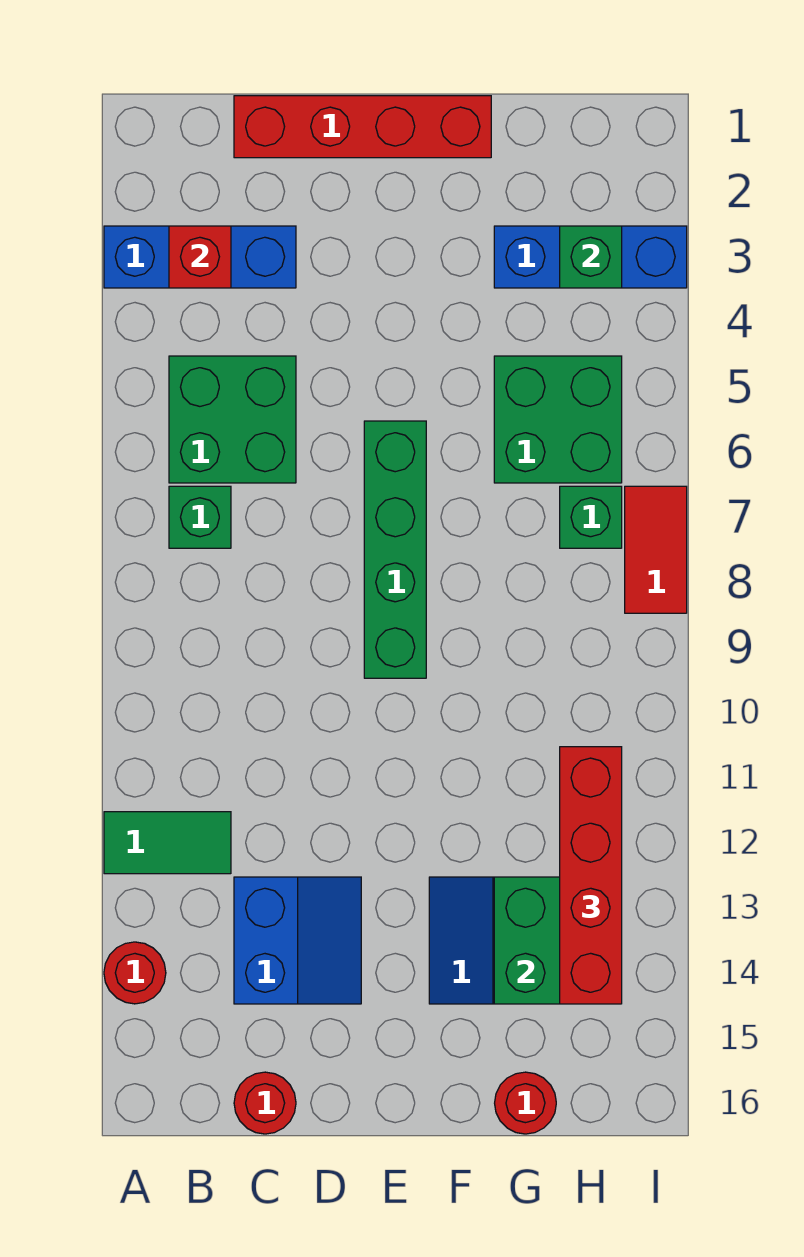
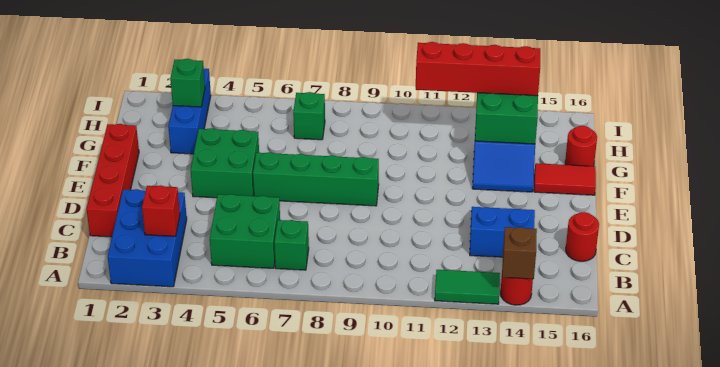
blue brick A3:C3 level 1 -> blue brick A2:C3 level 1
green tile A12:B12 level 1 -> green tile A12:A13 level 1
none -> brown brick A14 level 2
green brick G5:H6 level 1 -> green brick E4:F5 level 1
red tile I7:I8 level 1 -> red tile F15:F16 level 1

